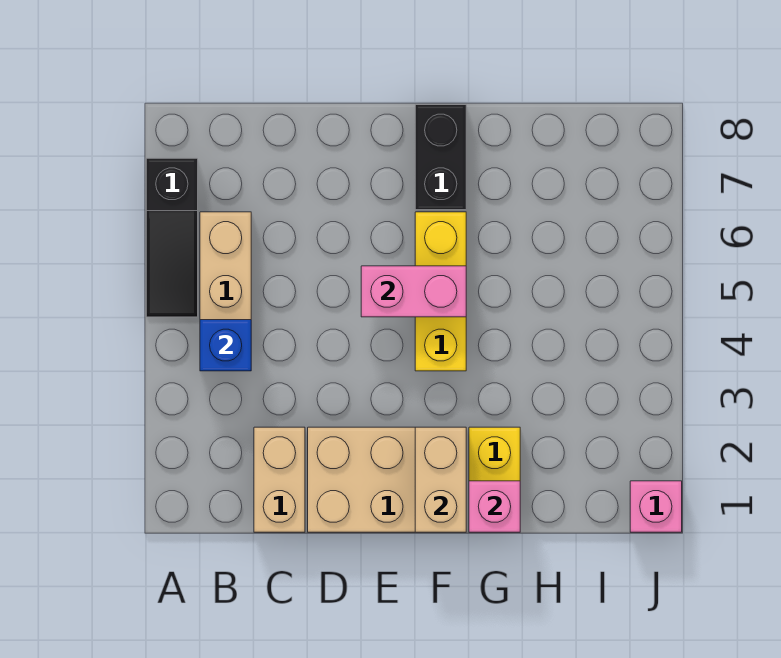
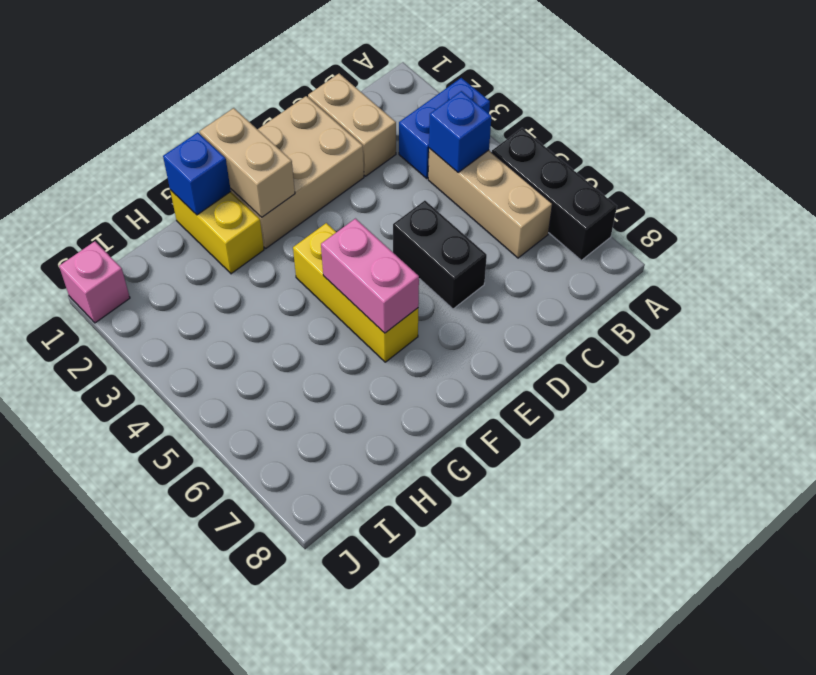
none -> blue brick A3:B3 level 1
black slope A5:A7 level 1 top 7 -> black brick A5:A7 level 1
pink brick E5:F5 level 2 -> pink brick F5:F6 level 2
black brick F7:F8 level 1 -> black brick D5:D6 level 1
pink brick G1 level 2 -> blue brick G1 level 2

